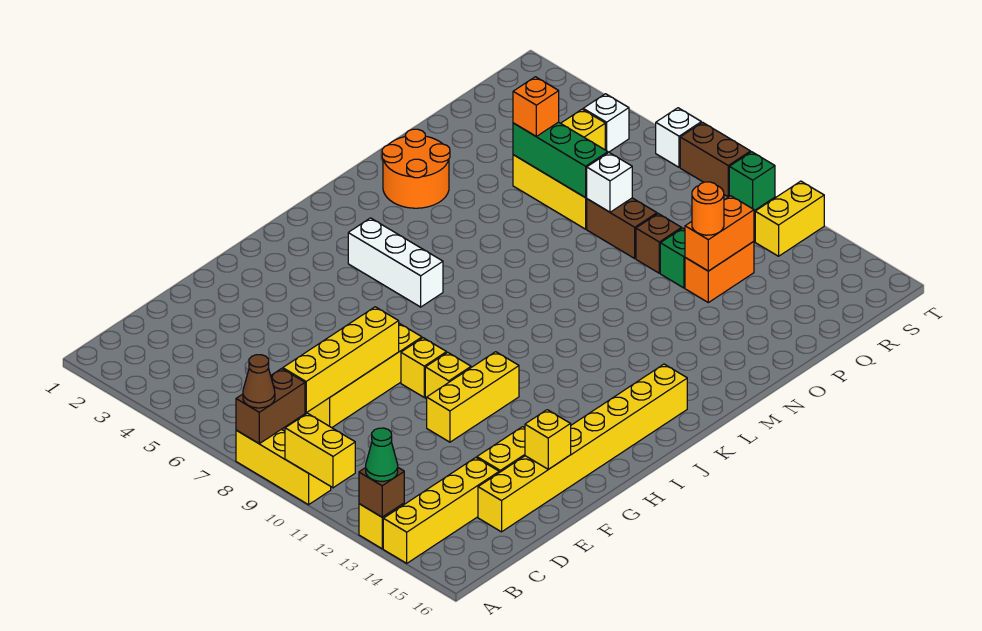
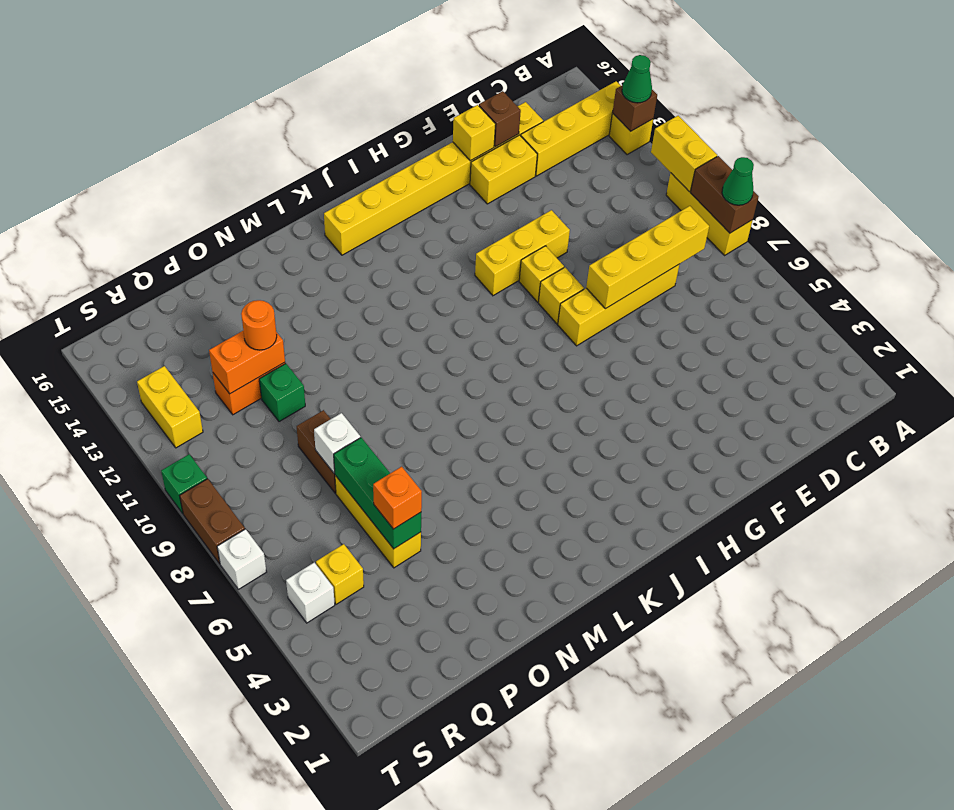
brown brick A8:B8 level 2 -> brown brick A8:A9 level 2
brown cone A8 level 3 -> green cone A8 level 3
white brick J4:J6 level 1 -> none
orange round brick M2:N3 level 1 -> none
brown brick P10 level 1 -> brown brick E15 level 2
yellow brick S12:T12 level 1 -> yellow brick S12:S13 level 1

